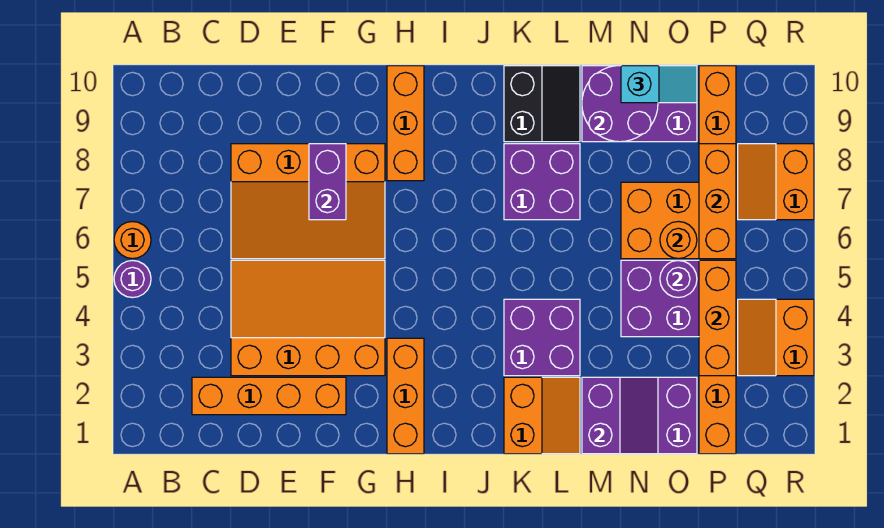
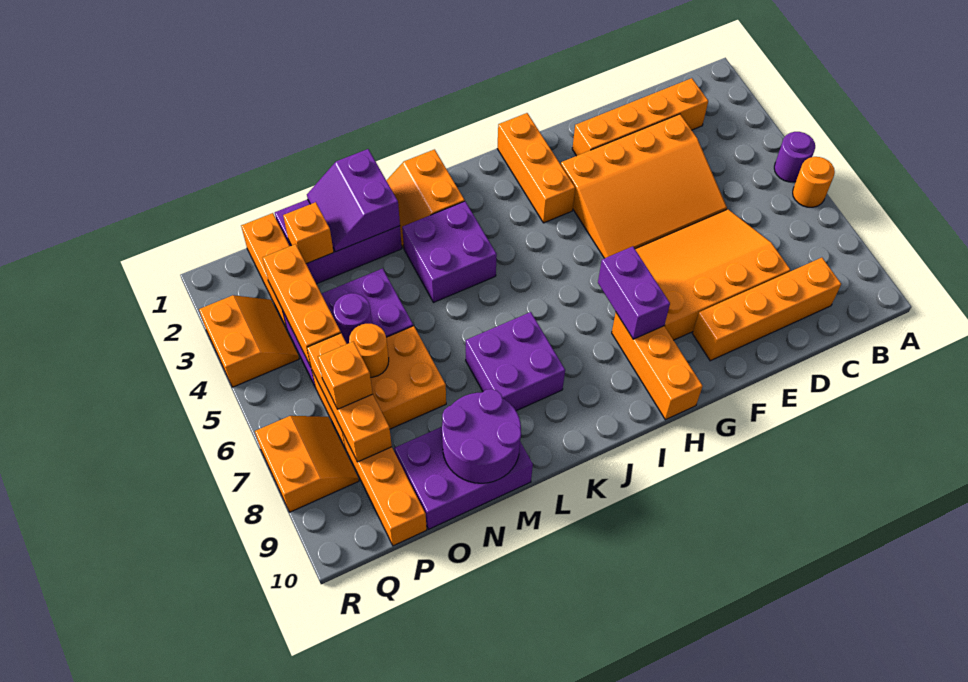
none -> orange brick C9:F9 level 1
purple brick F7:F8 level 2 -> purple brick H7:H8 level 2
black slope K9:L10 level 1 top K -> none
cyan slope N10:O10 level 3 top N -> none
none -> orange brick O2 level 2
none -> orange brick P7 level 3

